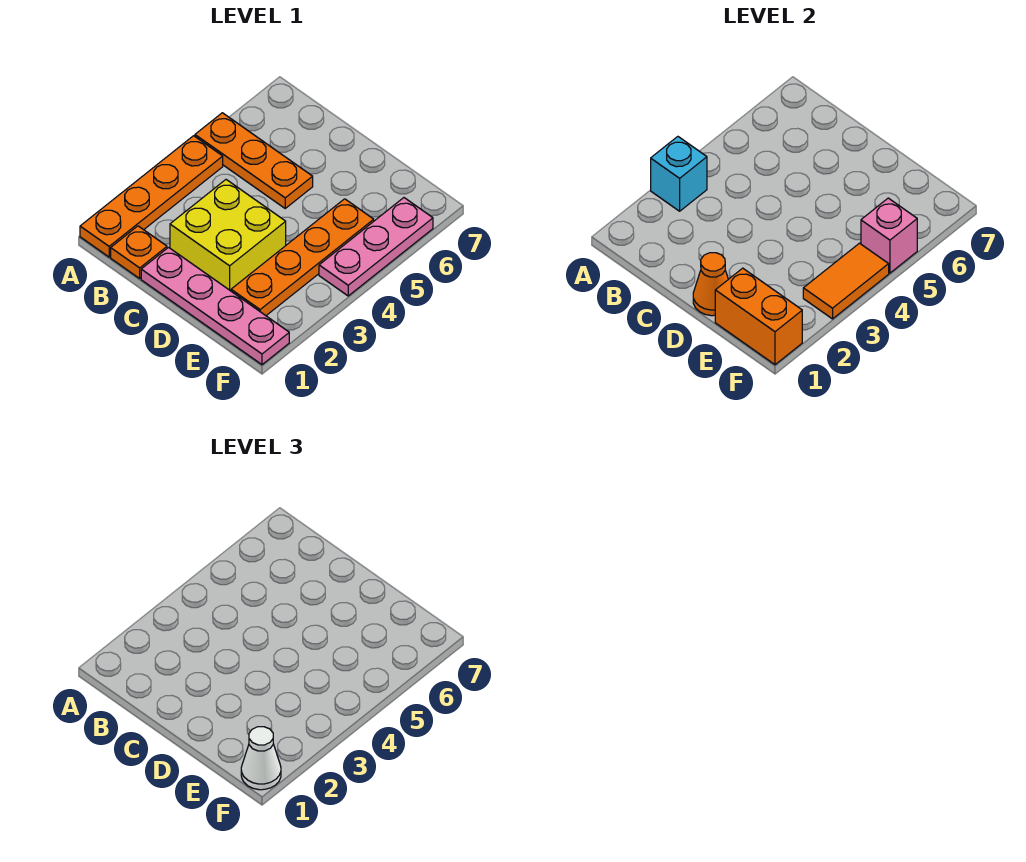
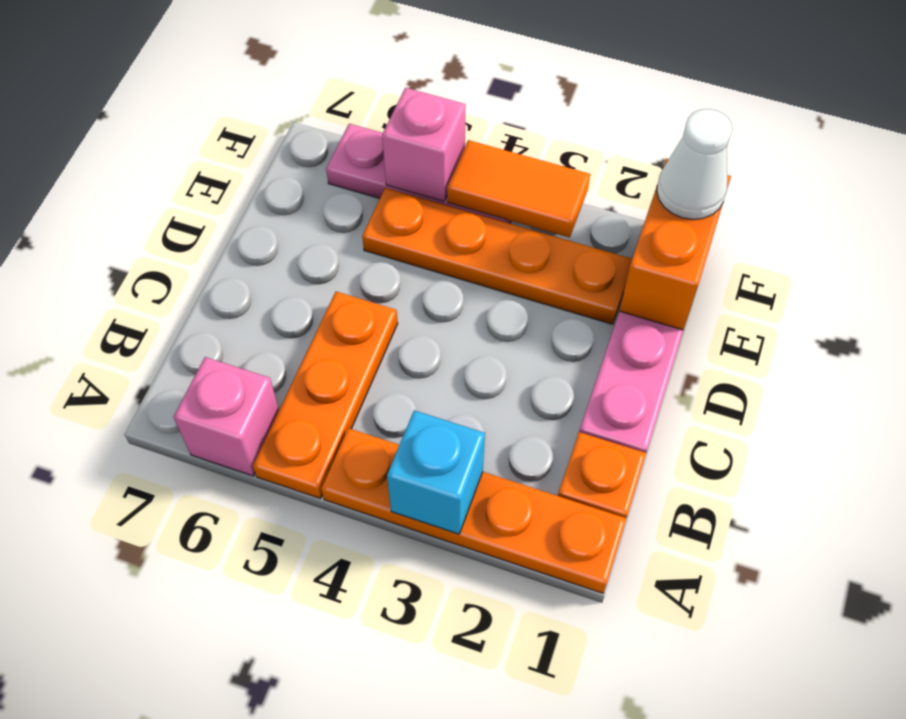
none -> pink brick A6 level 1
yellow brick C2:D3 level 1 -> none
orange cone D1 level 2 -> none

